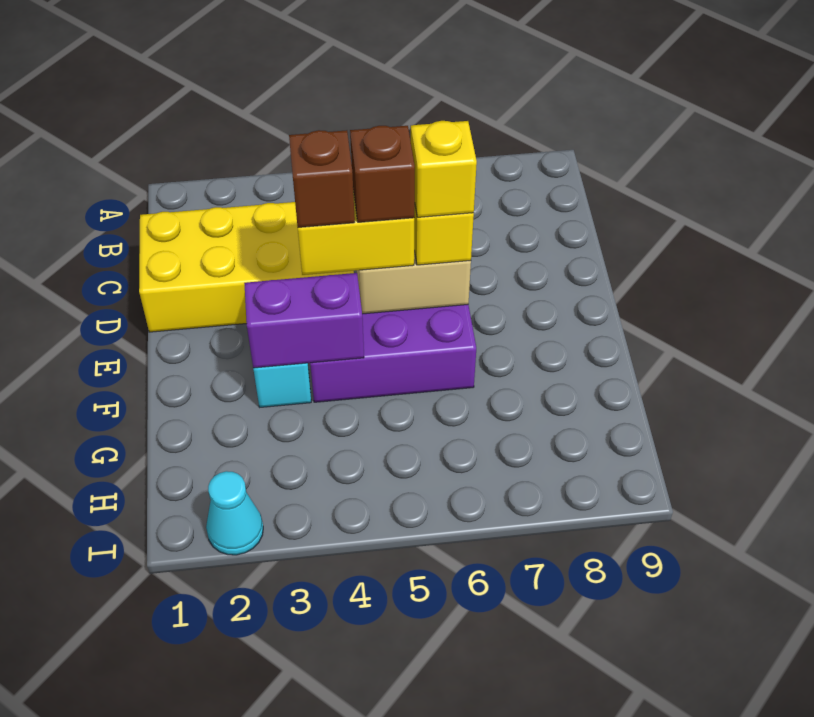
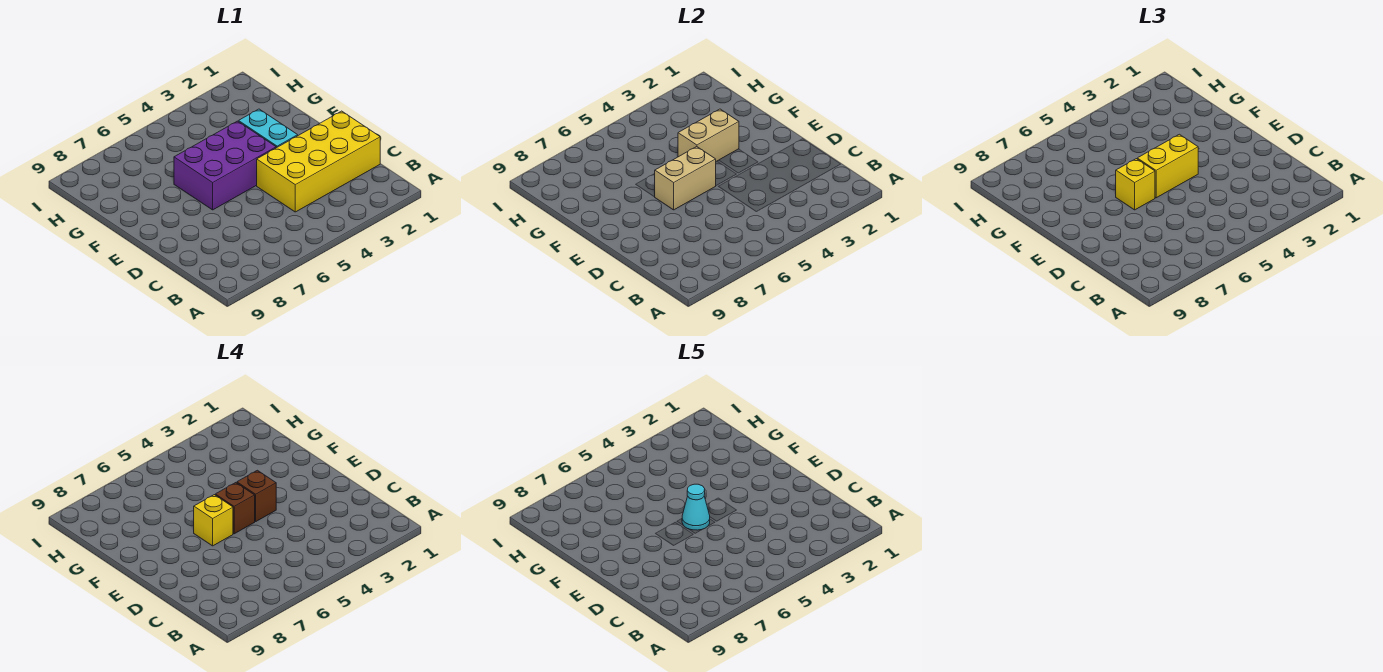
purple brick F3:F4 level 2 -> tan brick F3:F4 level 2
cyan cone I2 level 1 -> cyan cone E5 level 5

